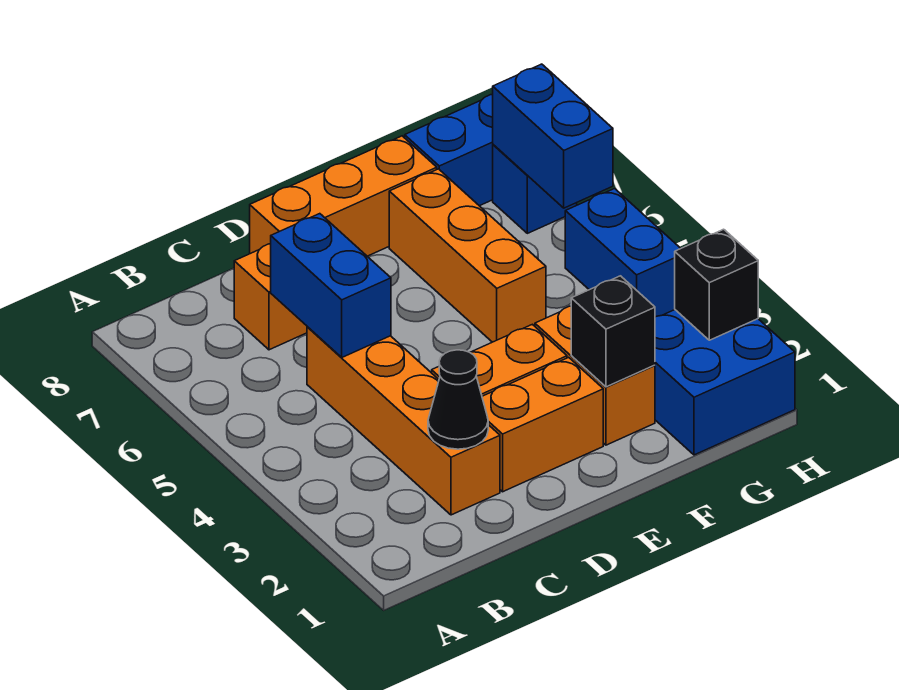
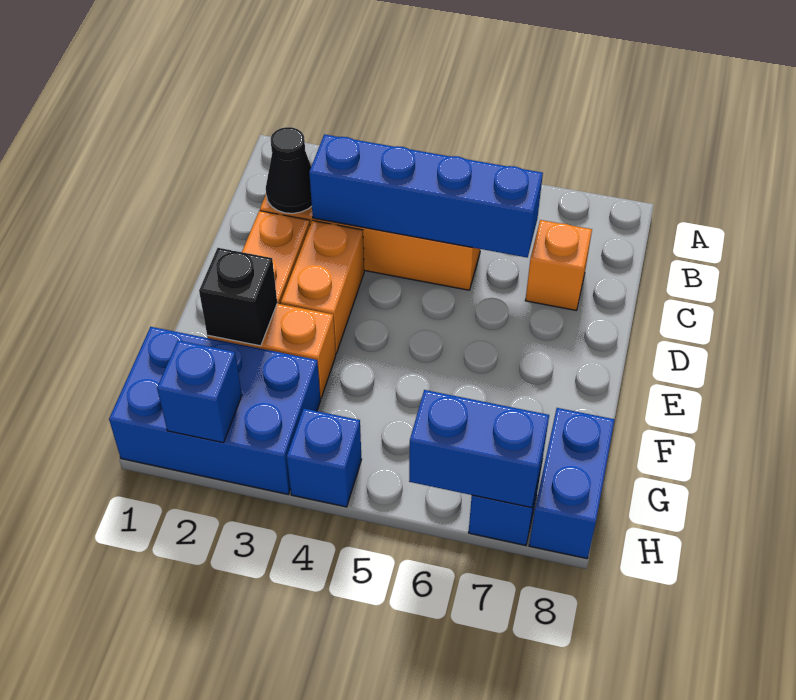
blue brick C5:C6 level 2 -> blue brick C3:C6 level 2
orange brick D8:F8 level 1 -> none
orange brick F5:F7 level 1 -> none
blue brick G1:H2 level 1 -> blue brick G1:H3 level 1
black brick H2 level 2 -> blue brick H2 level 2
blue brick H4:H5 level 1 -> blue brick H4 level 1

